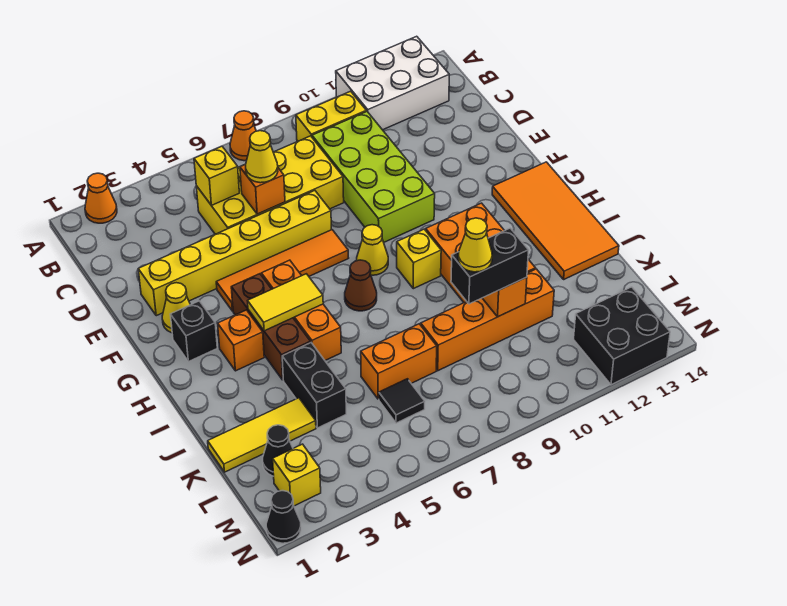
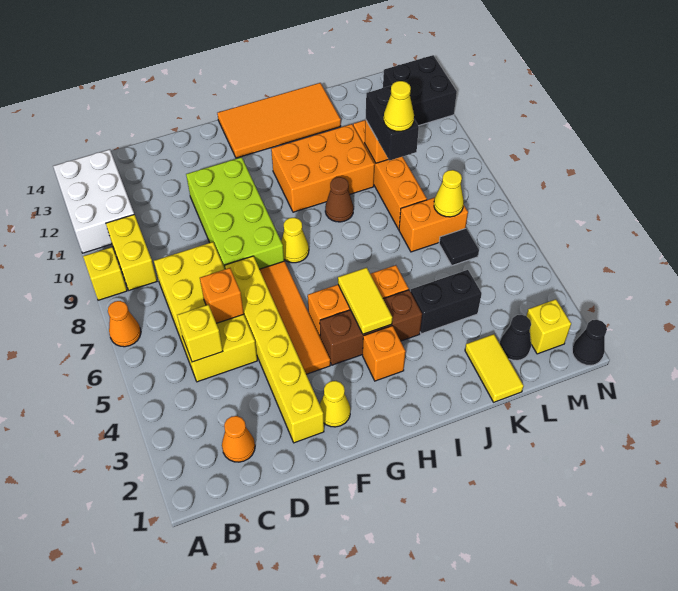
orange cone A2 level 1 -> orange cone C2 level 1
lime brick C9:F10 level 1 -> lime brick E8:F11 level 1
yellow cone D6 level 3 -> yellow cone L7 level 2
black brick G2 level 1 -> none
brown cone H7 level 1 -> brown cone I9 level 1
yellow brick H9 level 1 -> yellow brick A9 level 1
yellow tile K1:K3 level 1 -> yellow tile K1:K2 level 1
orange brick K6:K7 level 1 -> orange brick K7:L7 level 1

